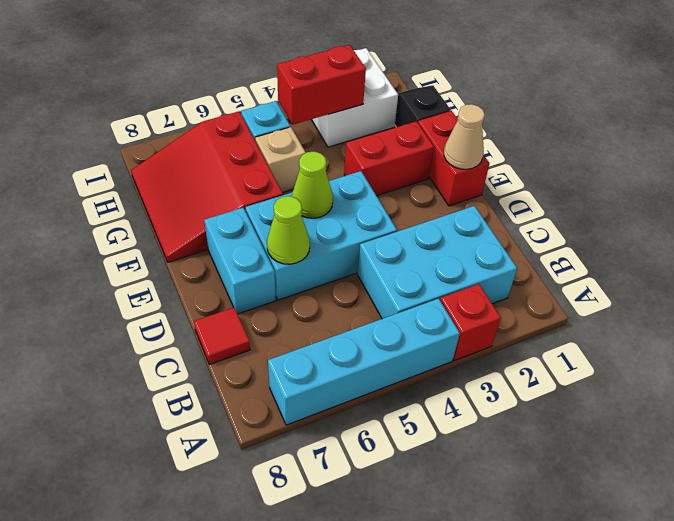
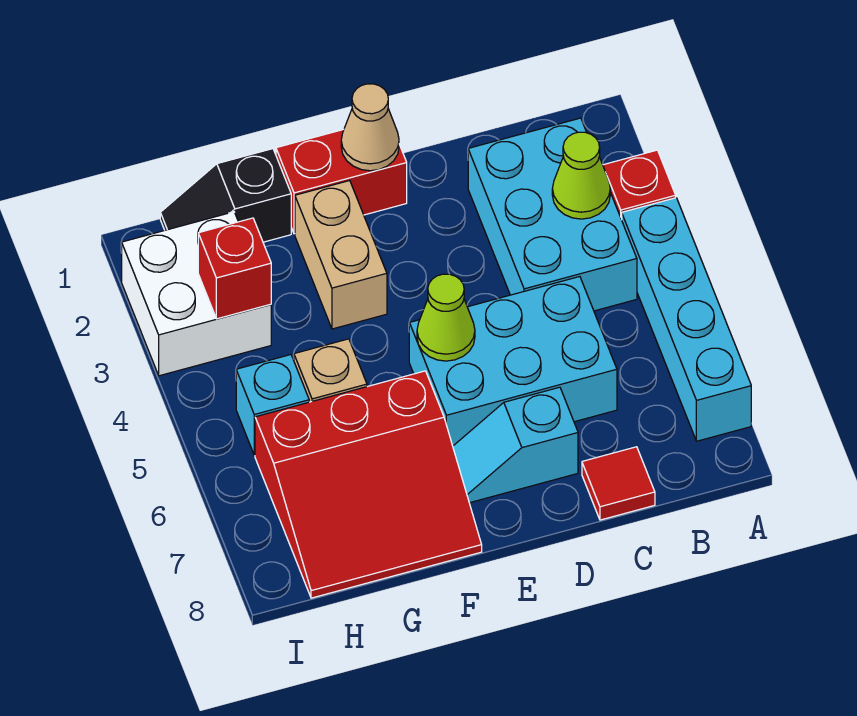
cyan brick D4:E6 level 1 -> cyan brick C5:E6 level 1
lime cone D6 level 2 -> lime cone B3 level 2
cyan brick D7:E7 level 1 -> cyan slope D7:E7 level 1 top D
red brick F2:F3 level 1 -> tan brick F2:F3 level 1
red brick H3:H4 level 2 -> red brick H3 level 2

